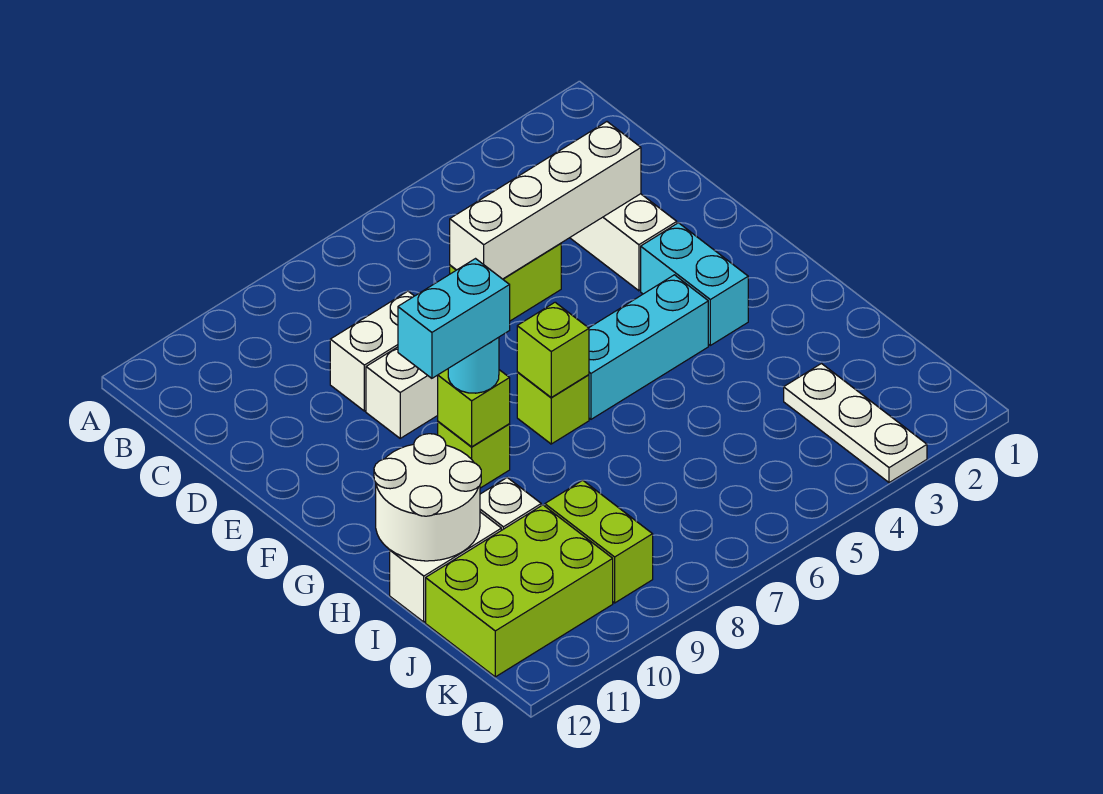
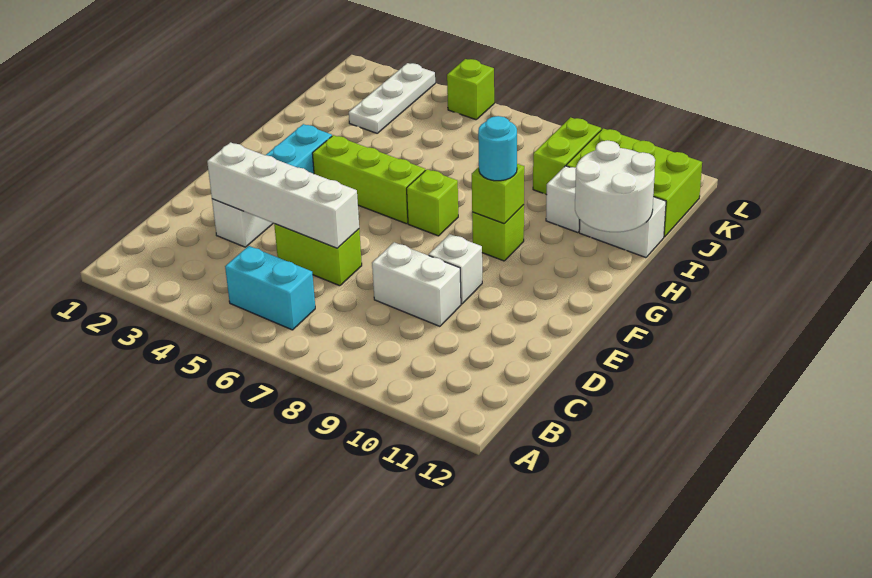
cyan brick G4:G6 level 1 -> lime brick G4:G6 level 1
lime brick G7 level 2 -> lime brick L5 level 1
cyan brick G9:G10 level 4 -> cyan brick B5:B6 level 1

